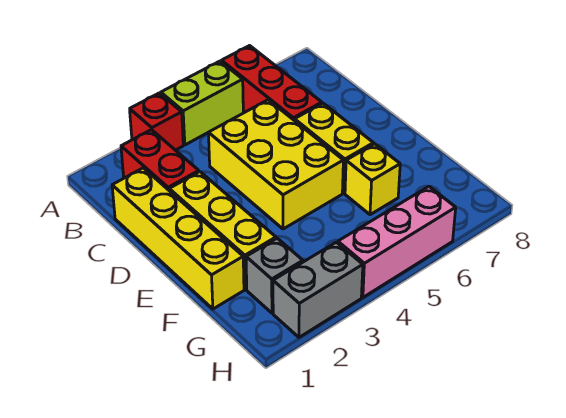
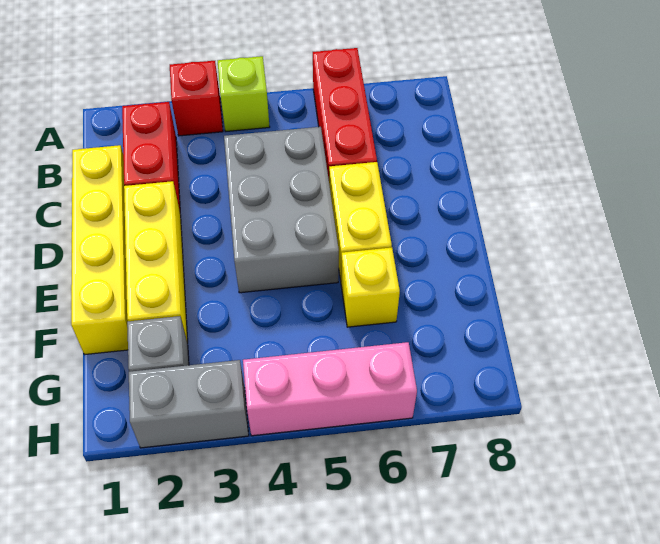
lime brick A4:A5 level 1 -> lime brick A4 level 1
yellow brick C4:E5 level 1 -> grey brick C4:E5 level 1

